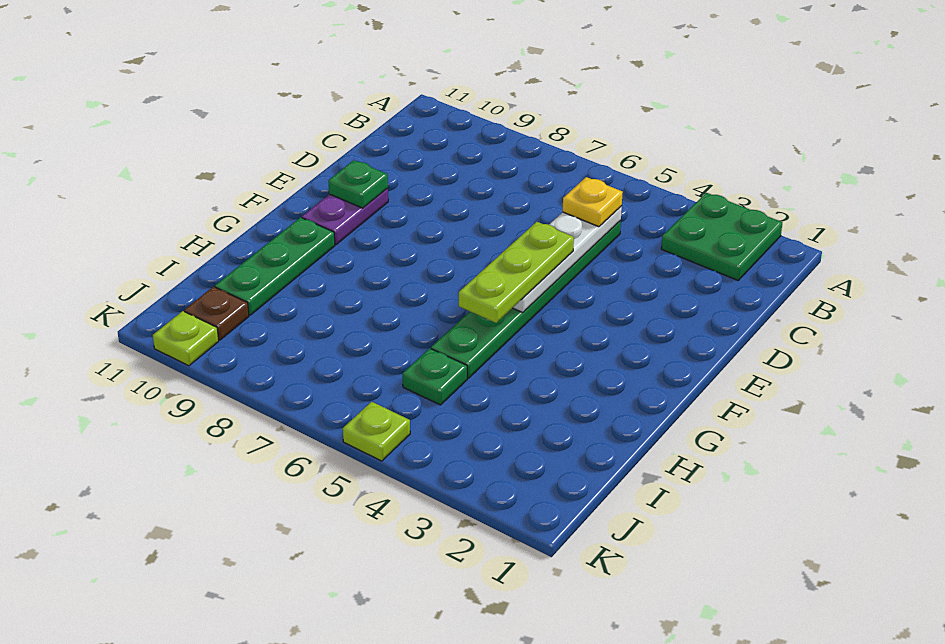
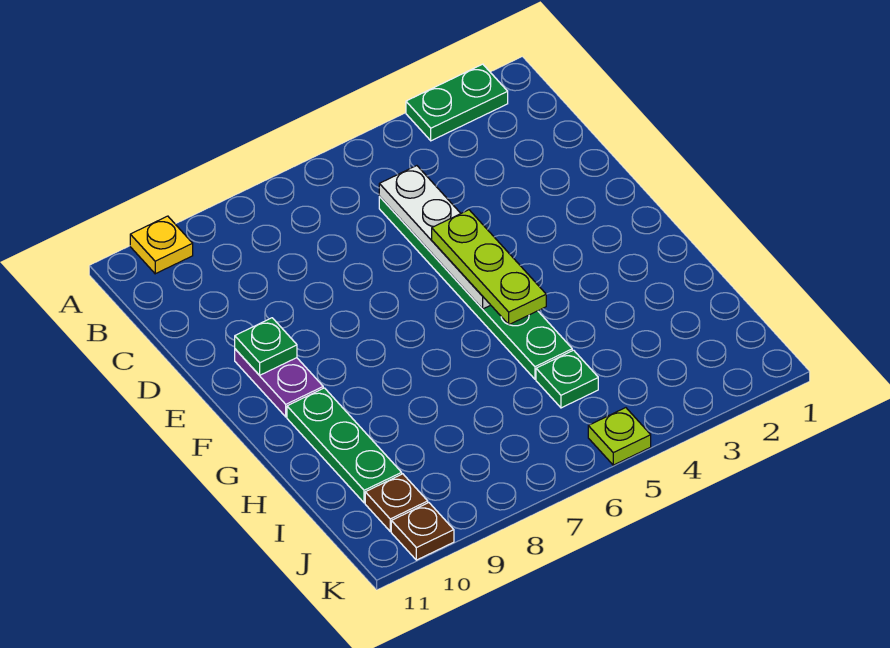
green plate A2:B3 level 1 -> green plate A2:A3 level 1
yellow plate C5 level 3 -> yellow plate A10 level 1
lime plate K10 level 1 -> brown plate K10 level 1

